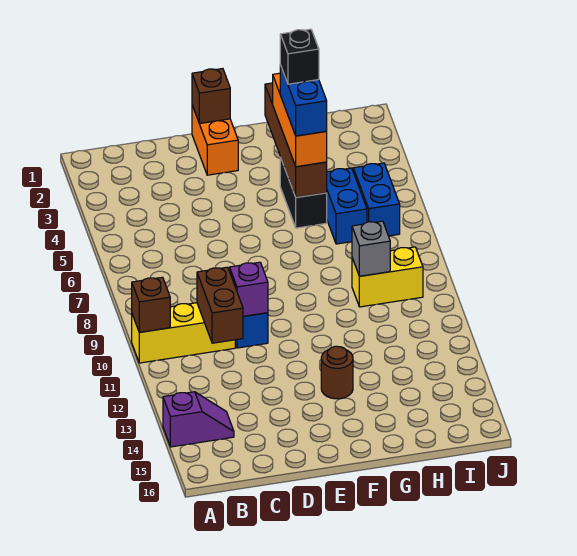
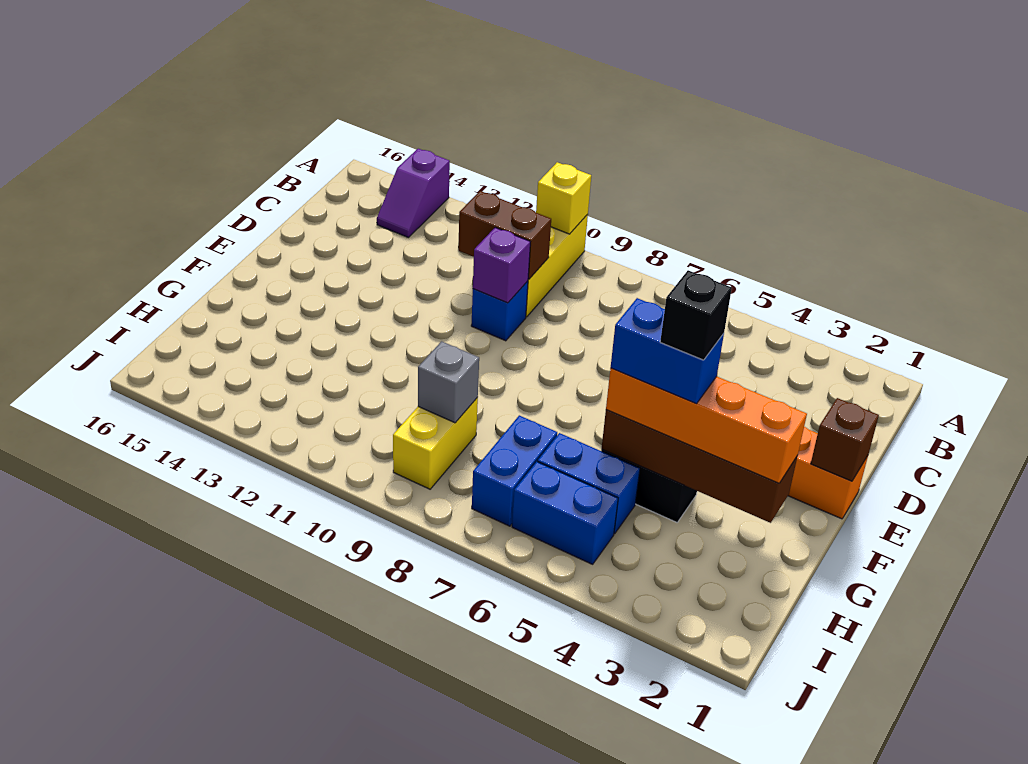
brown brick A10 level 2 -> yellow brick A10 level 2
brown round brick F13 level 1 -> none
orange brick G3:G5 level 3 -> orange brick G2:G5 level 3
none -> blue brick H7:I7 level 1

